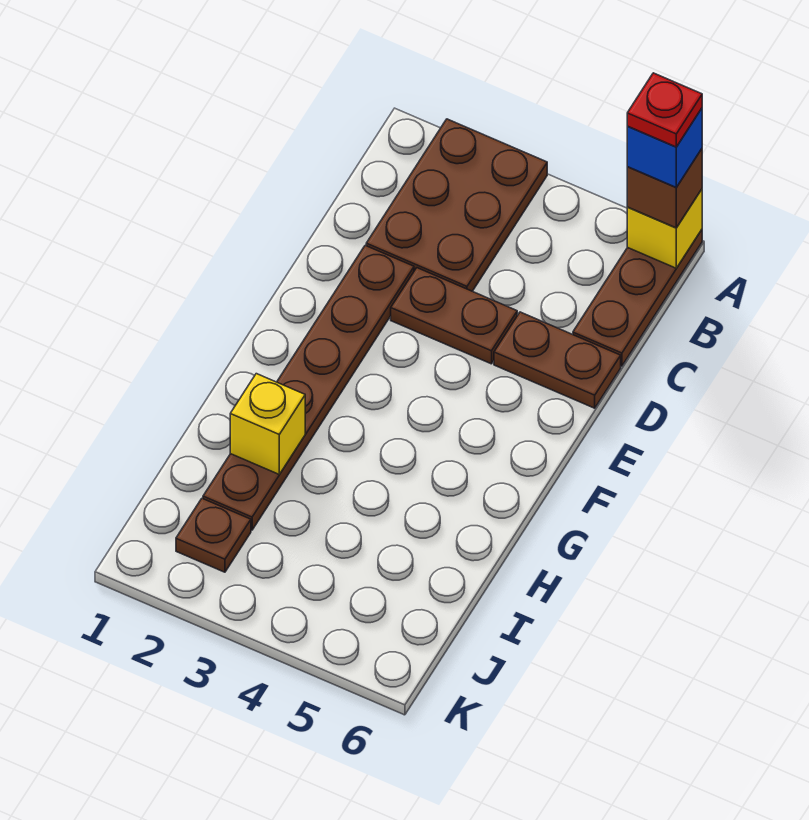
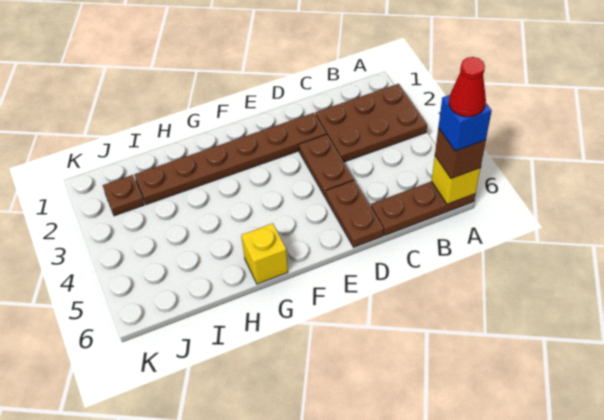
red plate A6 level 5 -> red cone A6 level 5
yellow brick H2 level 2 -> yellow brick G6 level 1

